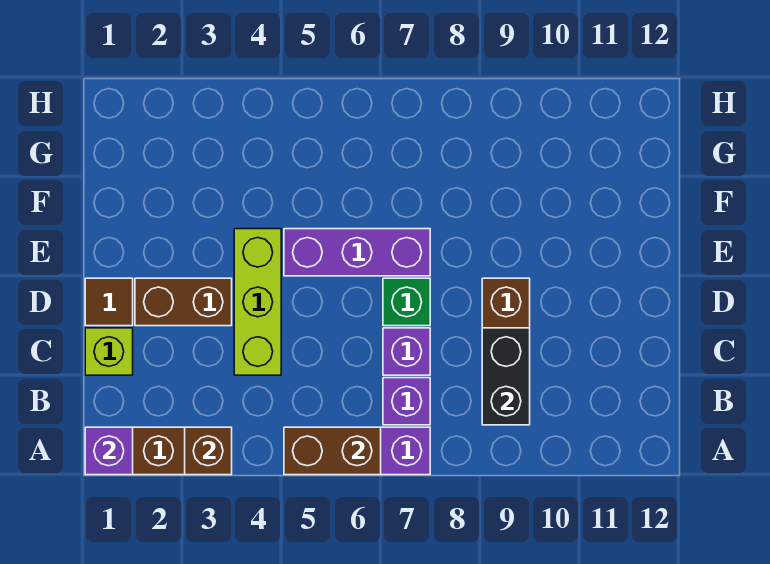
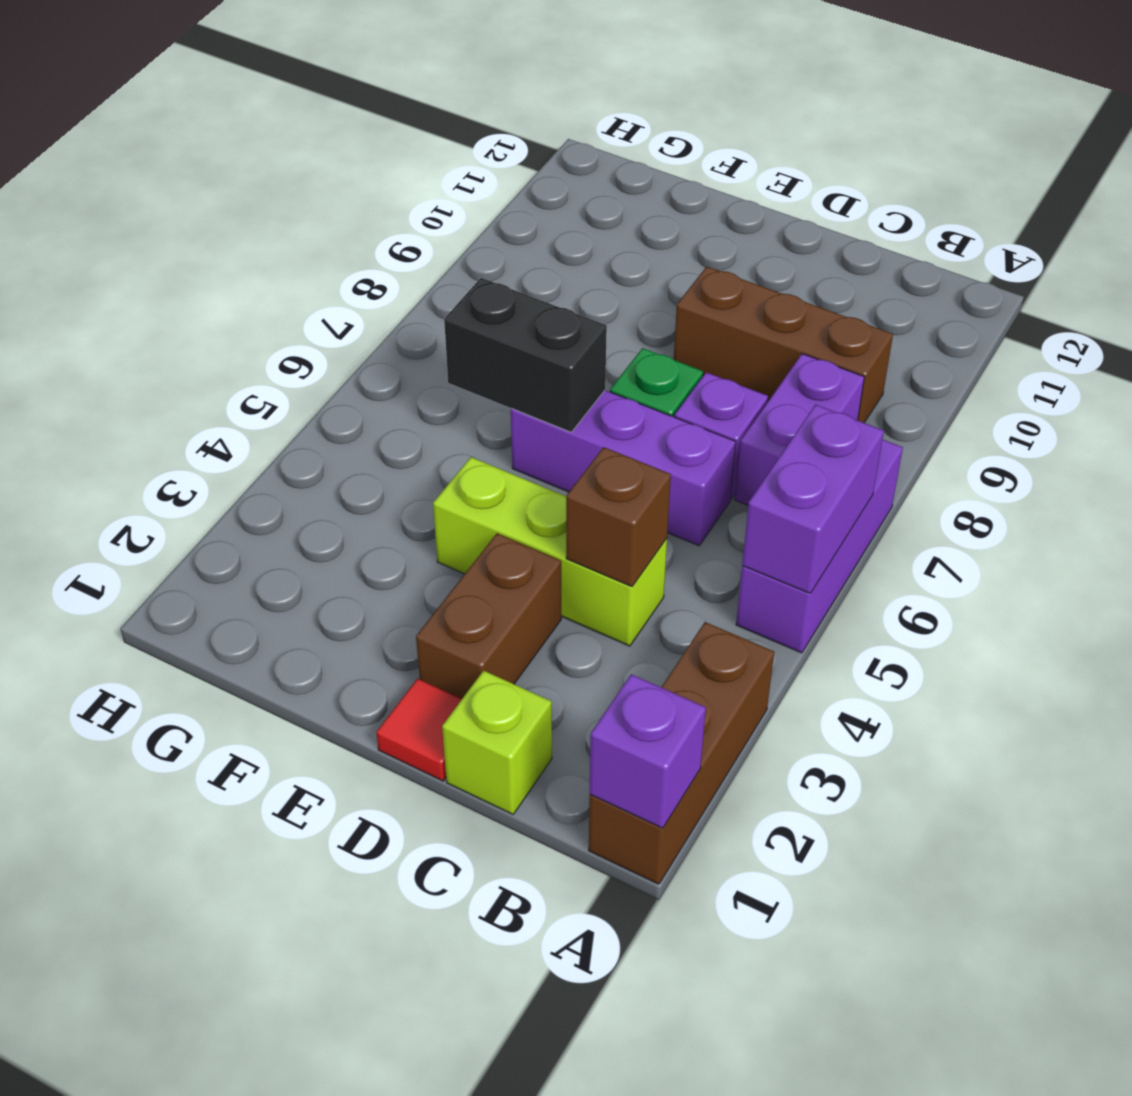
brown brick A3 level 2 -> brown brick C4 level 2
brown brick A5:A6 level 2 -> purple brick A5:A6 level 2
purple brick B7 level 1 -> purple brick B7:B8 level 1
black brick B9:C9 level 2 -> black brick E6:F6 level 2
brown tile D1 level 1 -> red tile D1 level 1
purple brick E5:E7 level 1 -> purple brick C6:E6 level 1

